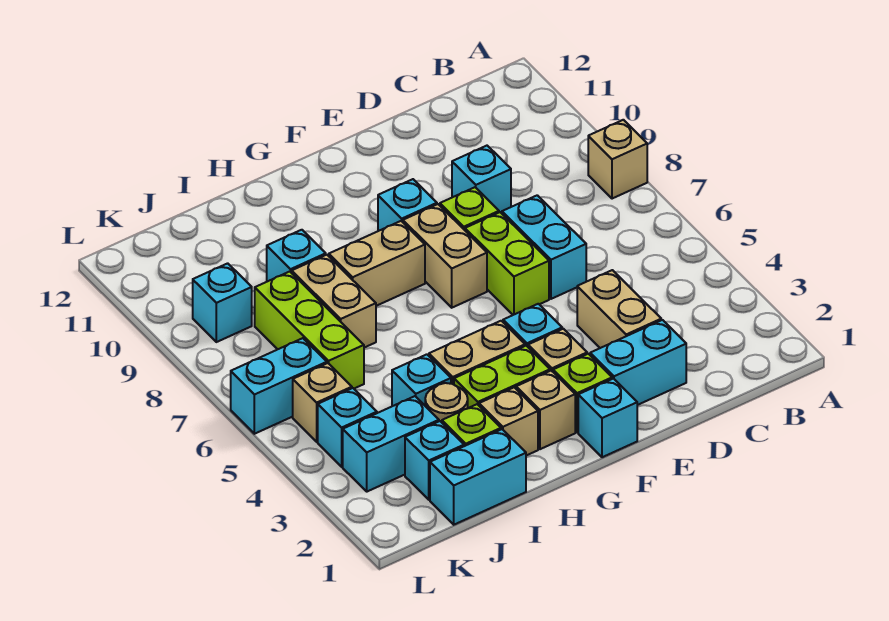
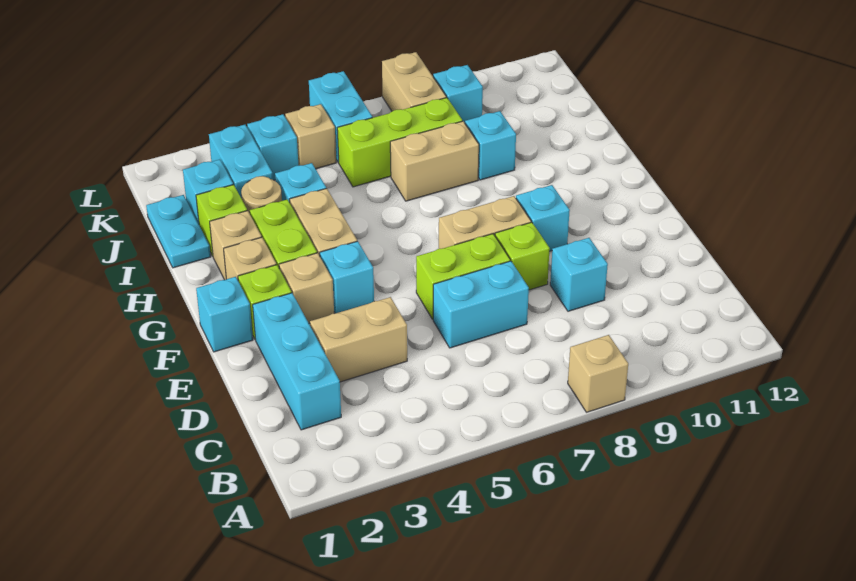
cyan brick D2:E2 level 1 -> cyan brick C2:E2 level 1
tan brick G8:H8 level 1 -> tan brick K8:L8 level 1
cyan brick I1:J1 level 1 -> cyan plate I1:J1 level 1

